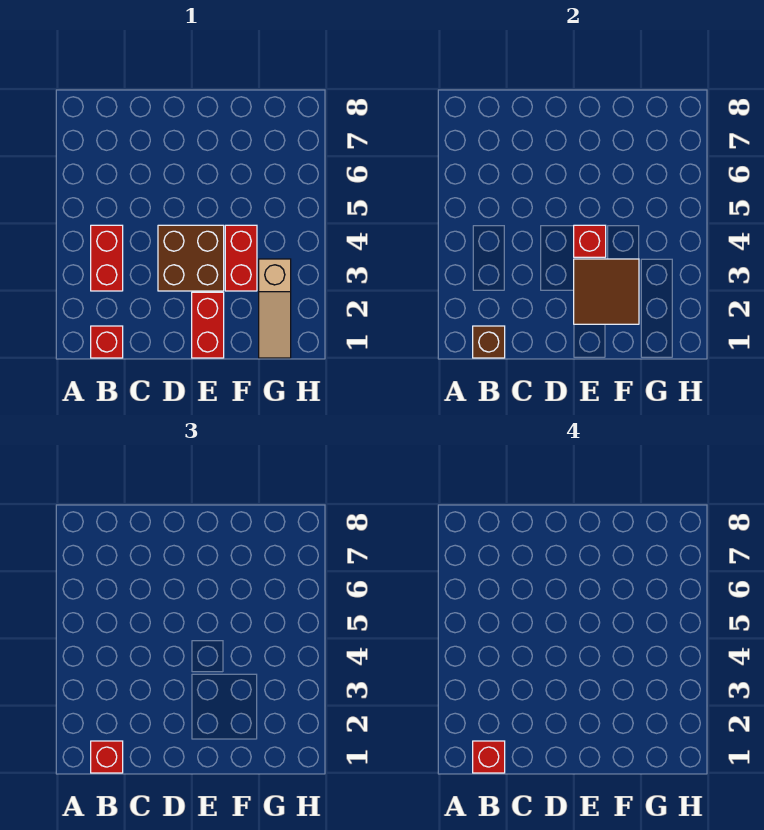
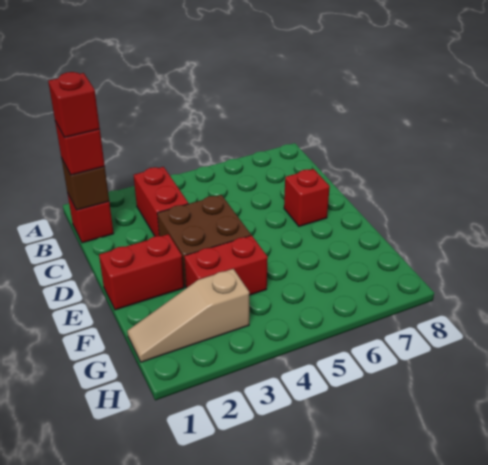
red brick B3:B4 level 1 -> red brick B3:C3 level 1
brown tile E2:F3 level 2 -> none
red brick E4 level 2 -> red brick D7 level 1

